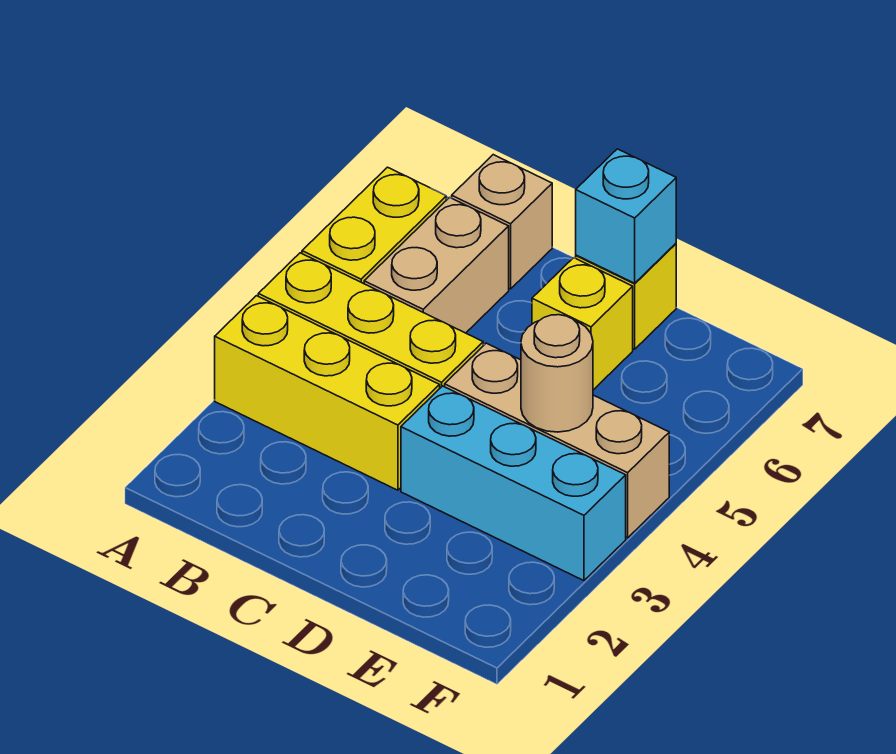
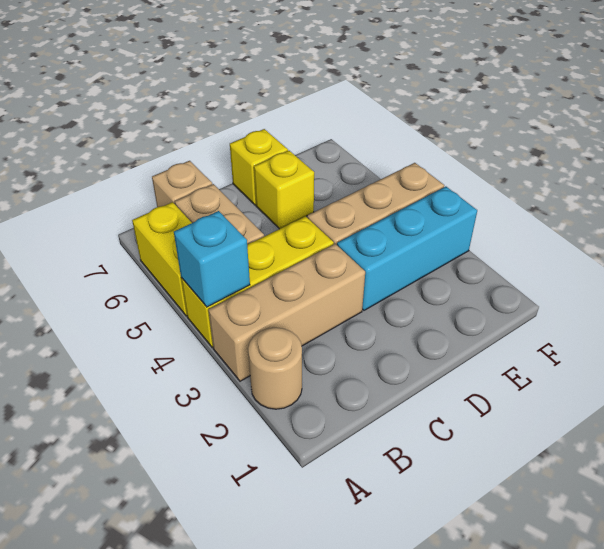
yellow brick A3:C3 level 1 -> tan brick A3:C3 level 1
cyan brick D7 level 2 -> cyan brick A4 level 2
tan round brick E4 level 2 -> tan round brick A2 level 1

